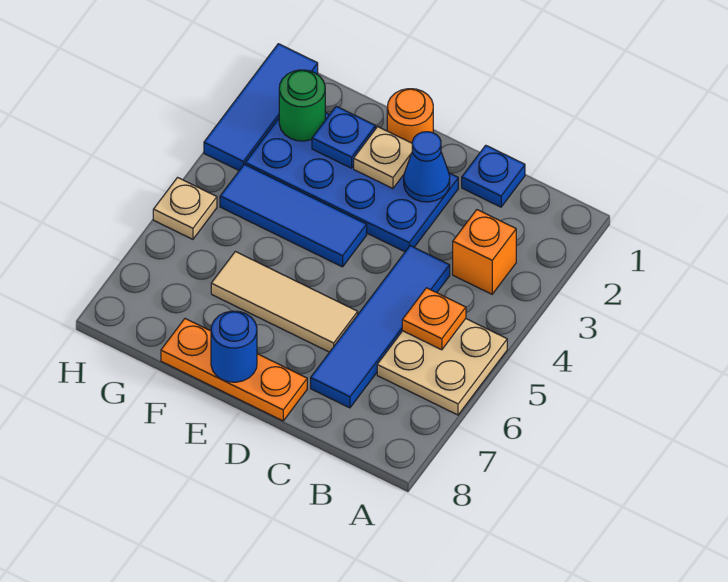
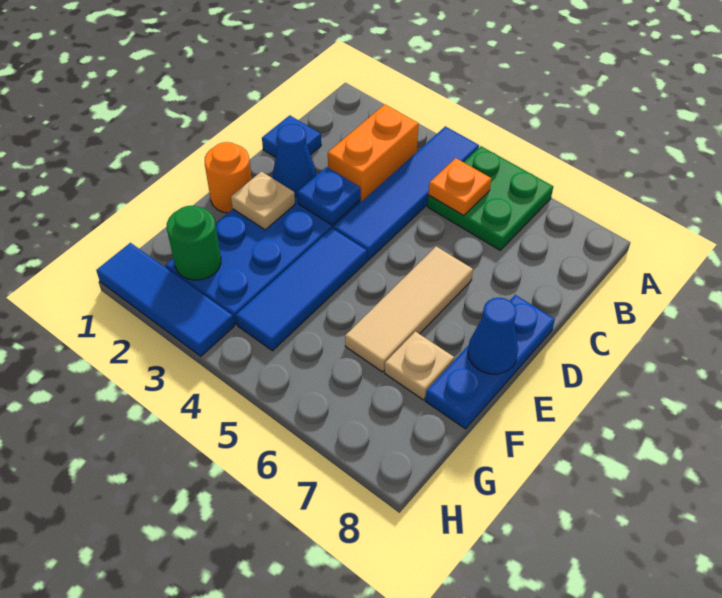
tan plate A5:B6 level 1 -> green plate A5:B6 level 1
orange brick B3 level 1 -> orange brick B3:C3 level 1
blue tile C4:C7 level 1 -> blue tile A4:D4 level 1
orange plate D8:F8 level 1 -> blue plate D8:F8 level 1
blue round brick E8 level 2 -> blue cone E8 level 2
blue plate F2 level 2 -> blue plate D3 level 2
tan plate H5 level 1 -> tan plate F7 level 1

